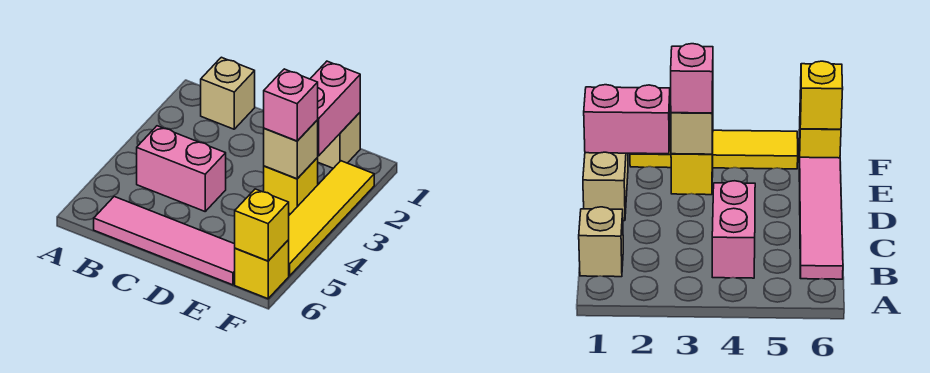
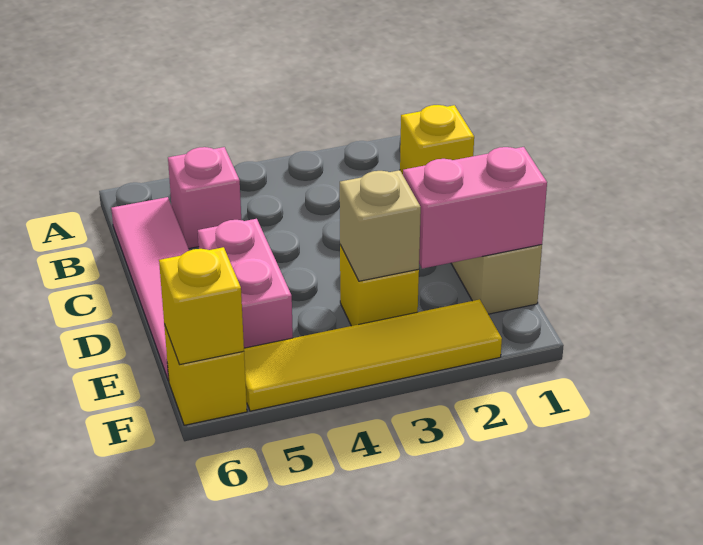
tan brick B1 level 1 -> yellow brick B1 level 1
pink brick B4:C4 level 1 -> pink brick D5:E5 level 1
pink brick E3 level 3 -> pink brick B5 level 1

